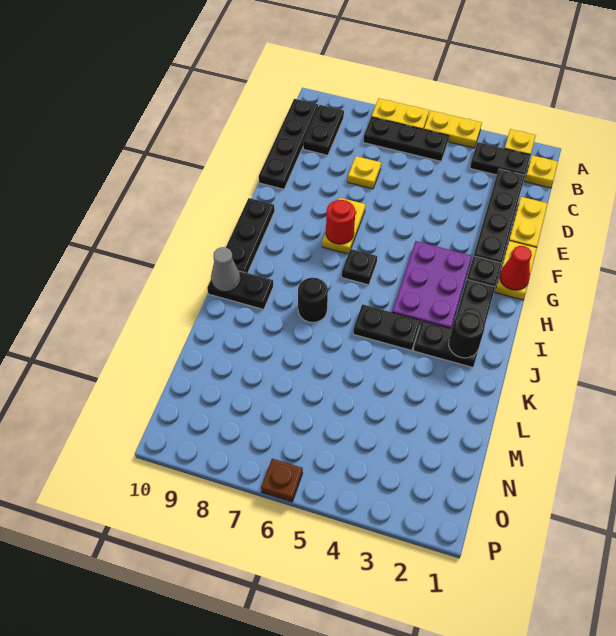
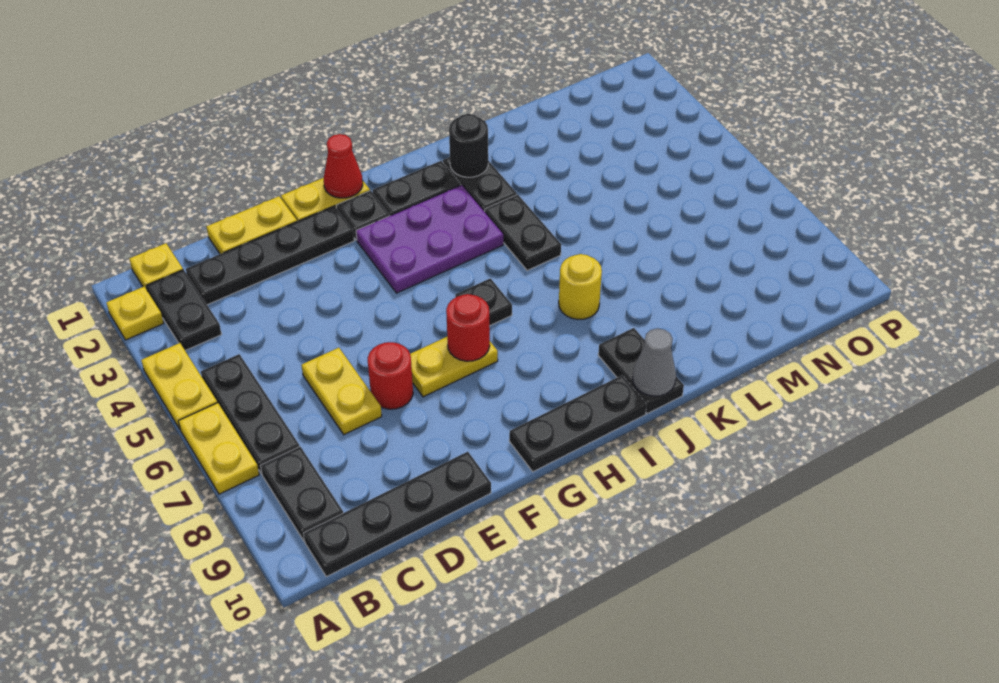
black plate B9:C9 level 1 -> black plate B8:B9 level 1
yellow plate D7 level 1 -> yellow plate D6:D7 level 1
none -> red round brick E7 level 1
black round brick J7 level 1 -> yellow round brick J7 level 1
brown plate P6 level 1 -> none

